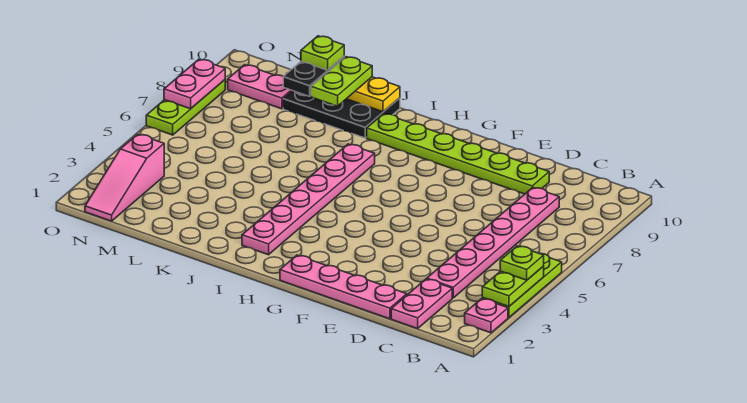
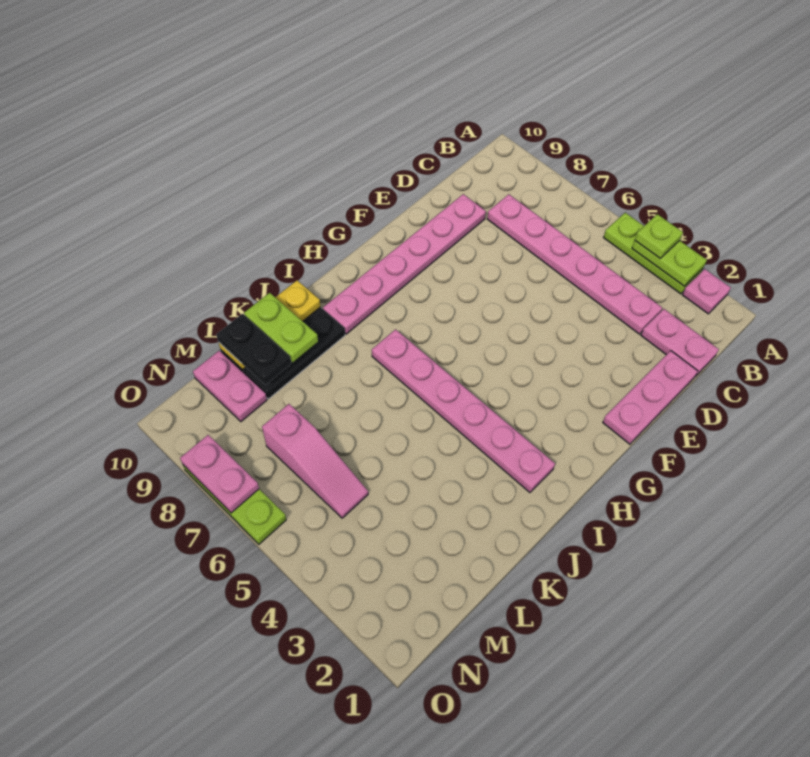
pink plate D1:G1 level 1 -> pink plate D1:F1 level 1
lime plate D9:I9 level 1 -> pink plate D9:I9 level 1
lime plate L10 level 4 -> none
pink plate M9:N9 level 1 -> pink plate M9:M10 level 1
pink slope N1:N3 level 1 top 3 -> pink slope M5:M7 level 1 top 7

